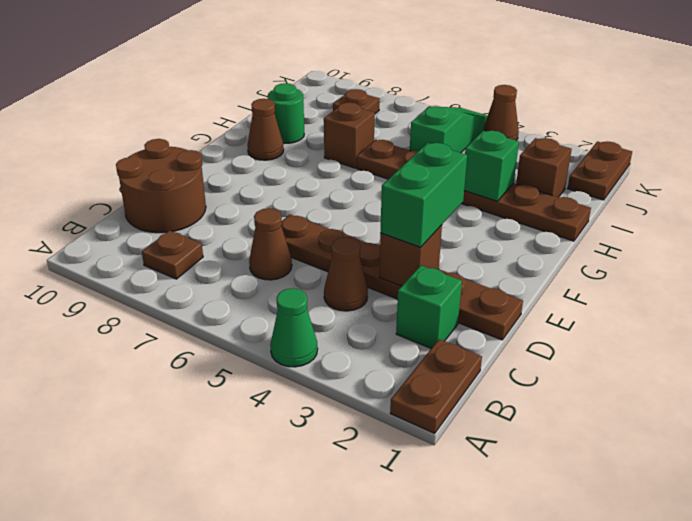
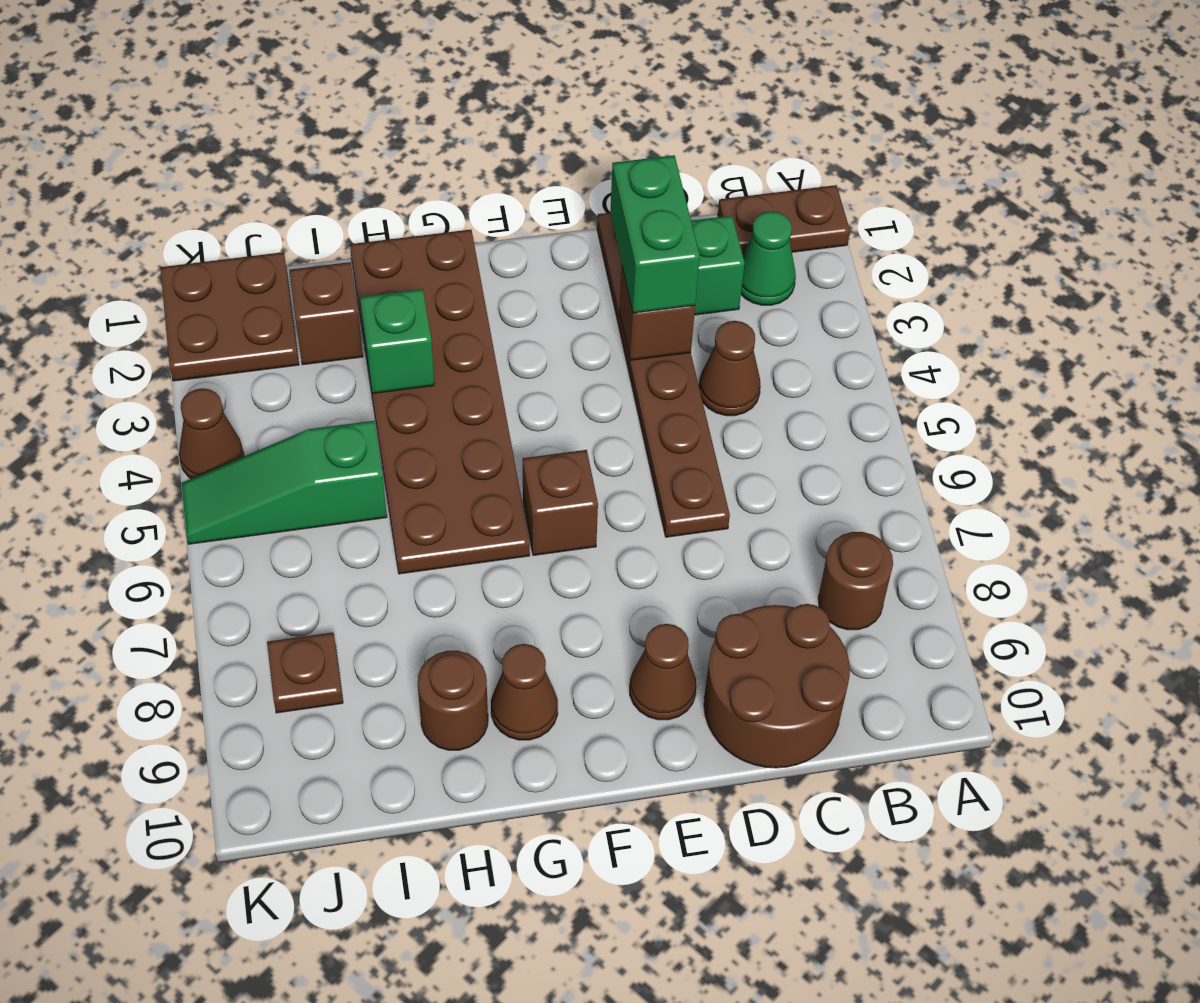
green cone A4 level 1 -> green cone B2 level 1
brown plate B8 level 1 -> brown round brick B8 level 1
brown cone C6 level 1 -> brown cone E9 level 1
green brick D3:E3 level 3 -> green brick D2:D3 level 3
brown plate H1:H6 level 1 -> brown plate G1:H6 level 1
brown brick H7 level 1 -> brown brick F6 level 1
green round brick H9 level 1 -> brown round brick H9 level 1
brown plate J1:K1 level 1 -> brown plate J1:K2 level 1

